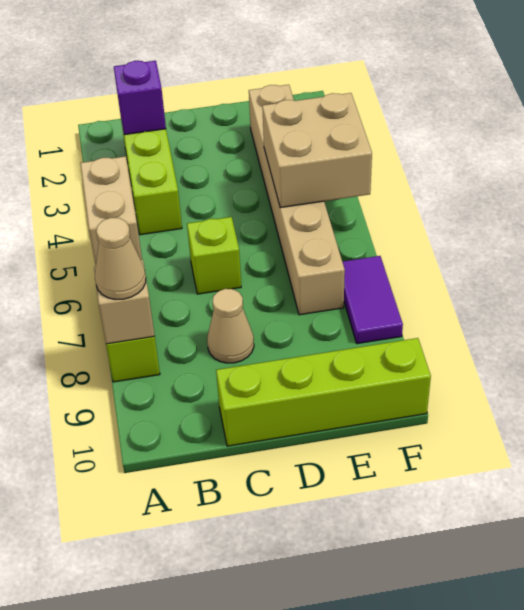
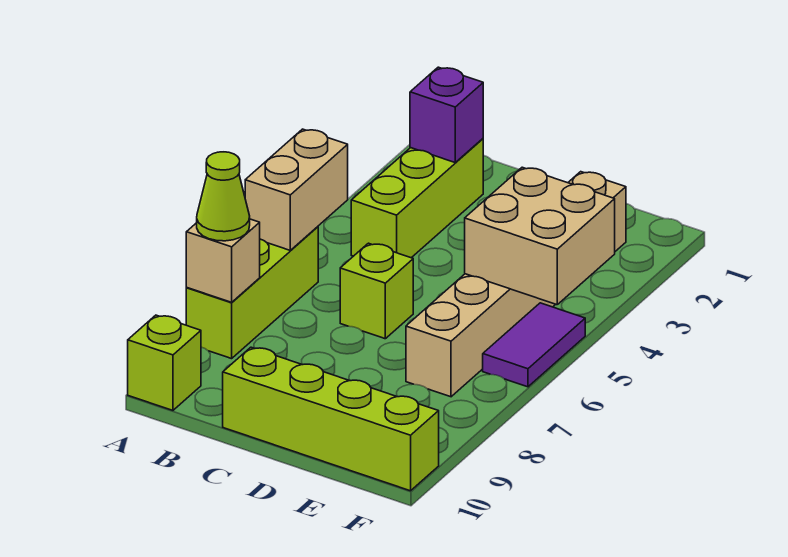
tan cone A8 level 3 -> lime cone A8 level 3
none -> lime brick A10 level 1
tan cone C8 level 1 -> none
purple tile F7:F8 level 1 -> purple tile F5:F6 level 1

